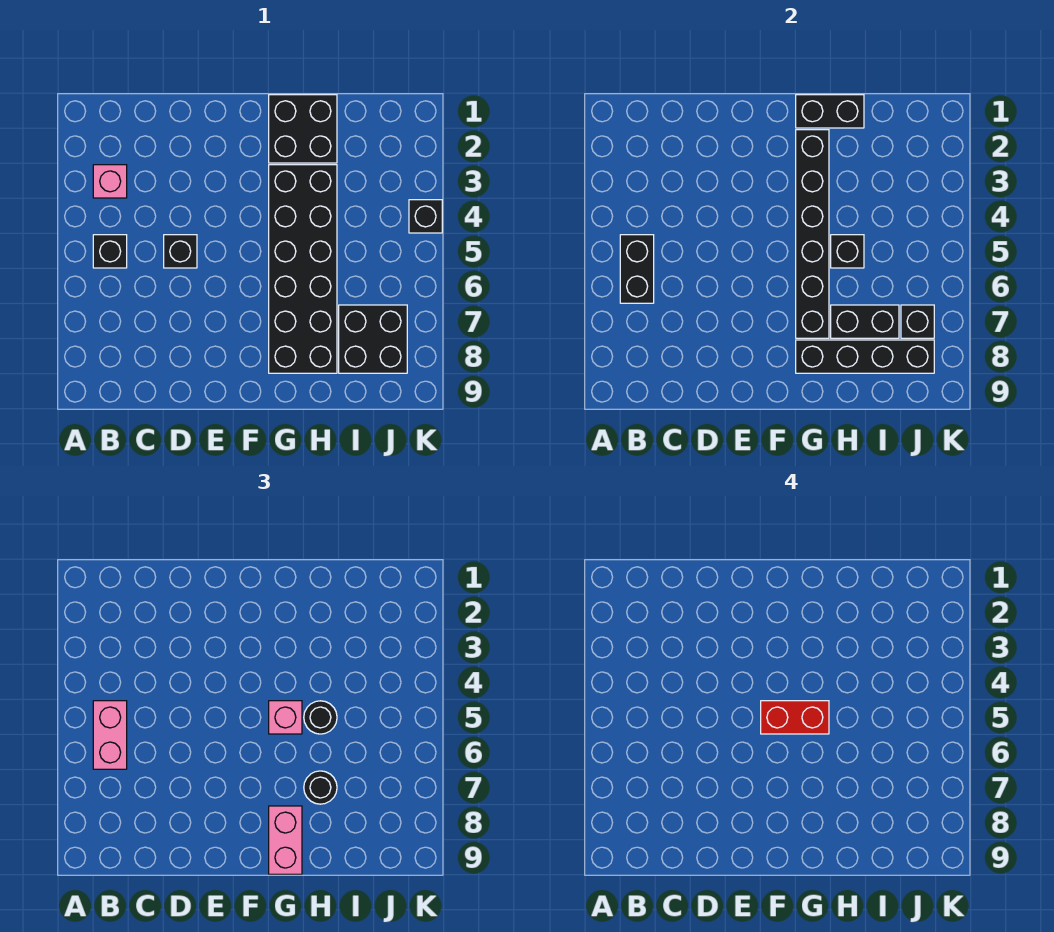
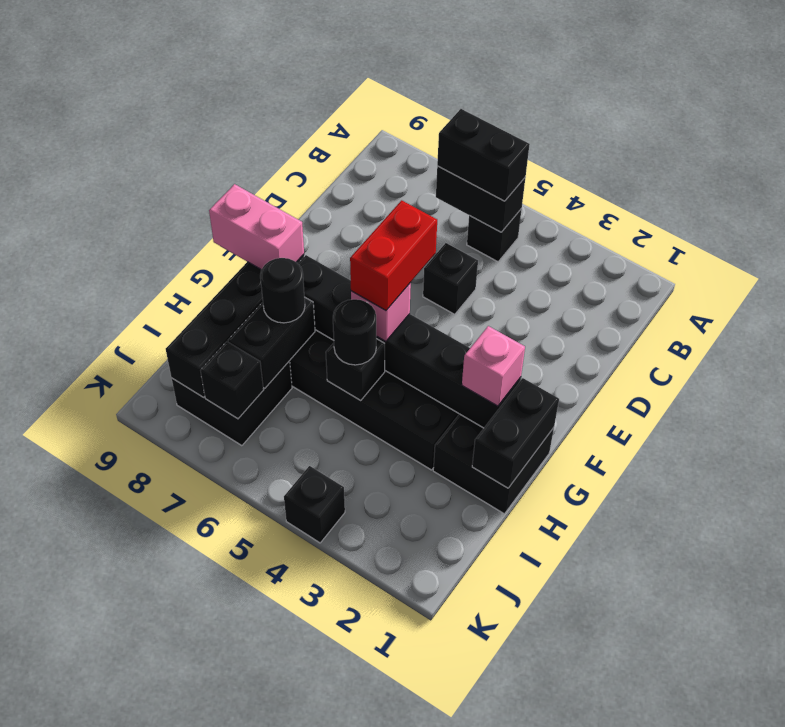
pink brick B3 level 1 -> pink brick G2 level 3
pink brick B5:B6 level 3 -> black brick B5:B6 level 3

